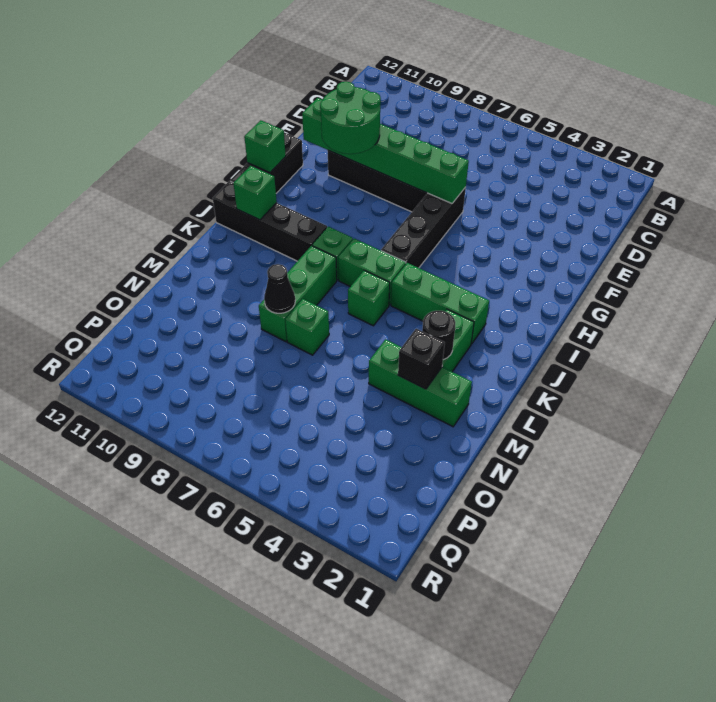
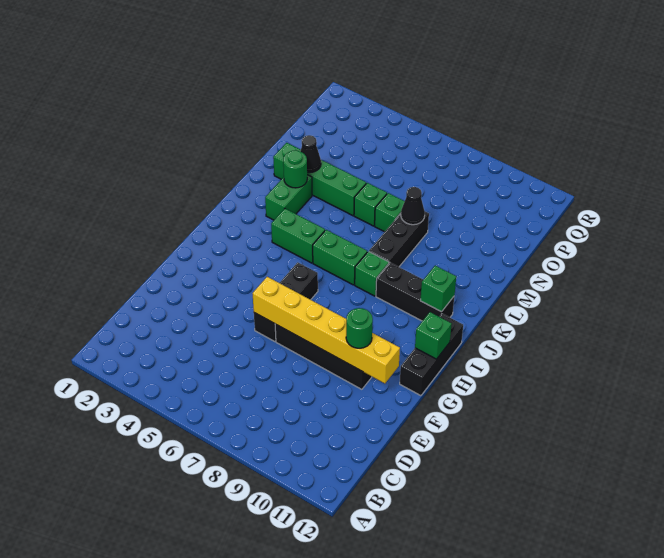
black brick F6:I6 level 1 -> black brick F6:H6 level 1
green brick F6:F11 level 2 -> yellow brick F6:F11 level 2
green round brick F9:G10 level 3 -> green round brick F10 level 3
green brick J3:J5 level 1 -> green brick J4:J5 level 1
black brick J9:J12 level 1 -> black brick J9:J11 level 1
green brick K6 level 1 -> green brick M6 level 1
green brick K8:M8 level 1 -> black brick K8:M8 level 1
black round brick L3 level 2 -> green round brick L3 level 2
green brick M2:M4 level 1 -> green brick M2:M5 level 1
black brick M3 level 2 -> black cone M3 level 2

